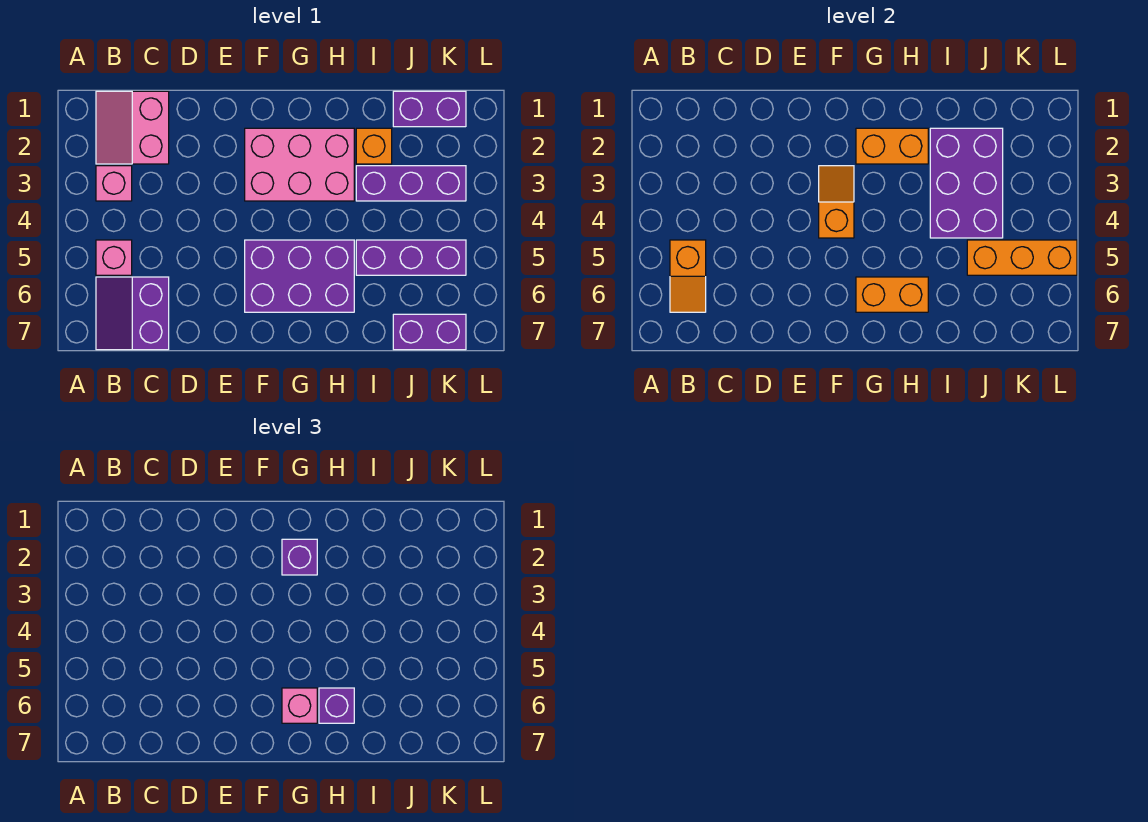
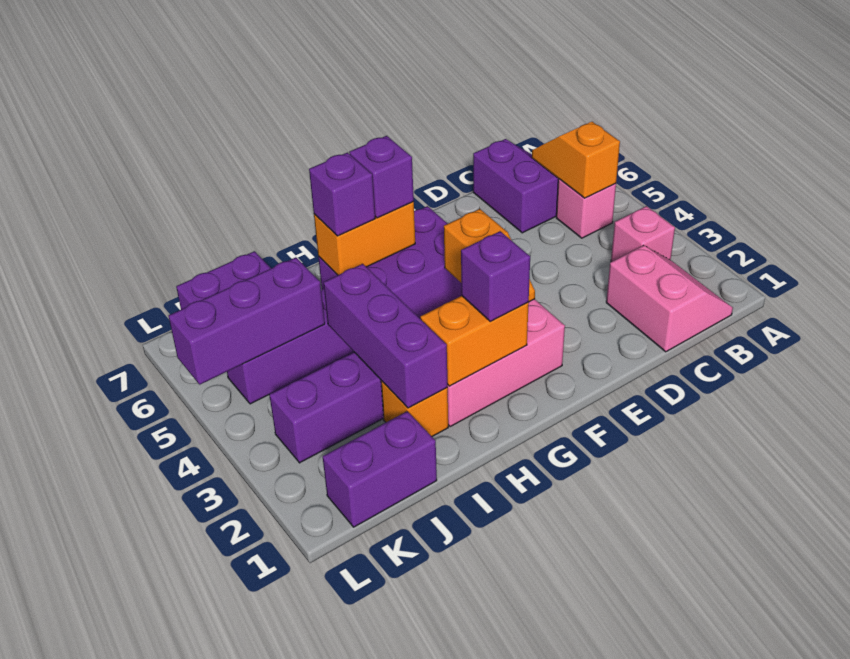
pink brick G6 level 3 -> purple brick G6 level 3
purple brick I2:J4 level 2 -> purple brick I2:I4 level 2
orange brick J5:L5 level 2 -> purple brick J5:L5 level 2

